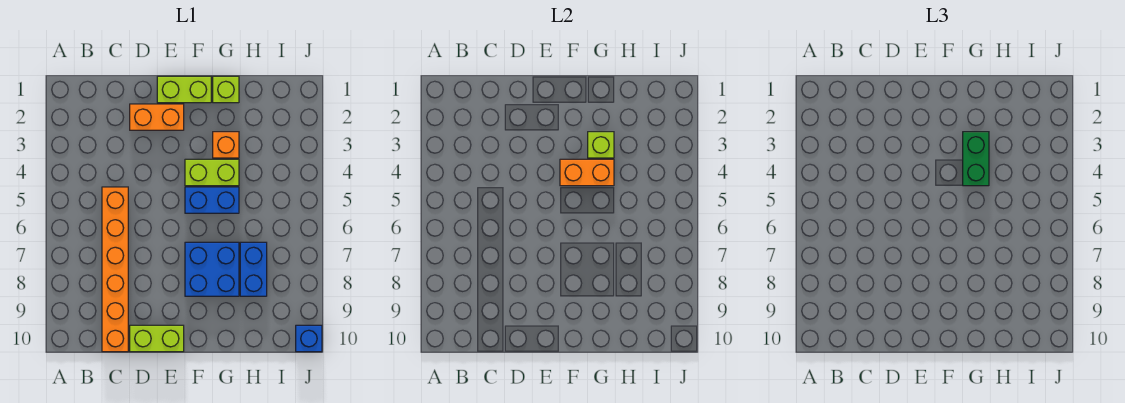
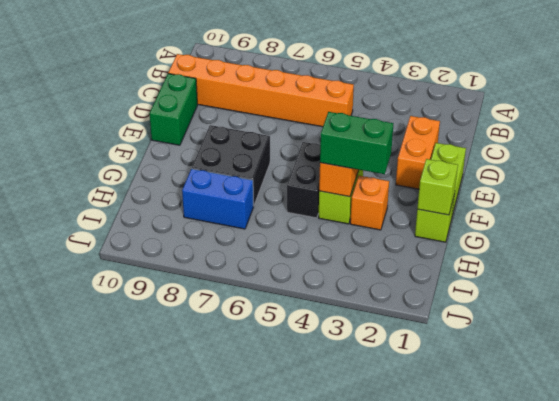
lime brick D10:E10 level 1 -> green brick D10:E10 level 1
blue brick F5:G5 level 1 -> black brick F5:G5 level 1
blue brick F7:G8 level 1 -> black brick F7:G8 level 1
lime brick G3 level 2 -> lime brick G1 level 2
blue brick J10 level 1 -> none

